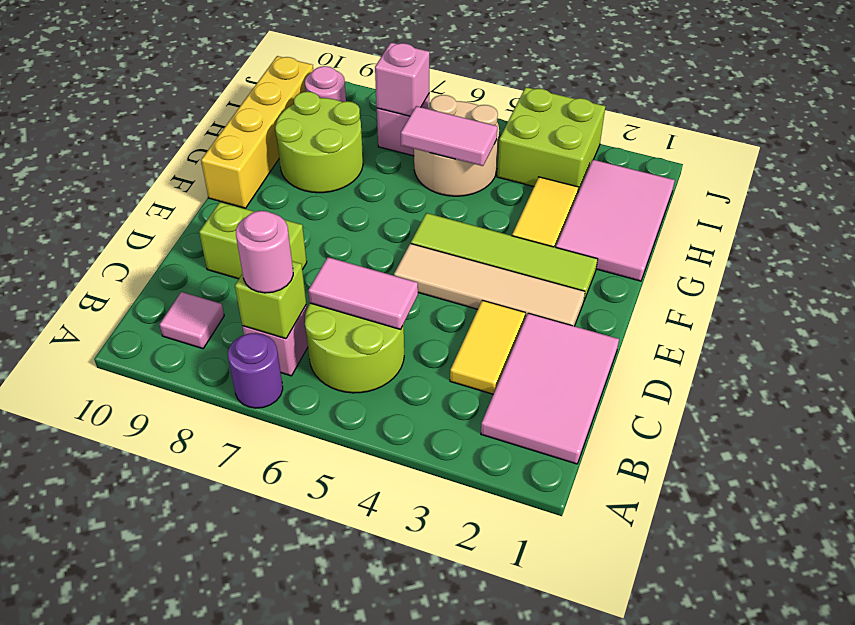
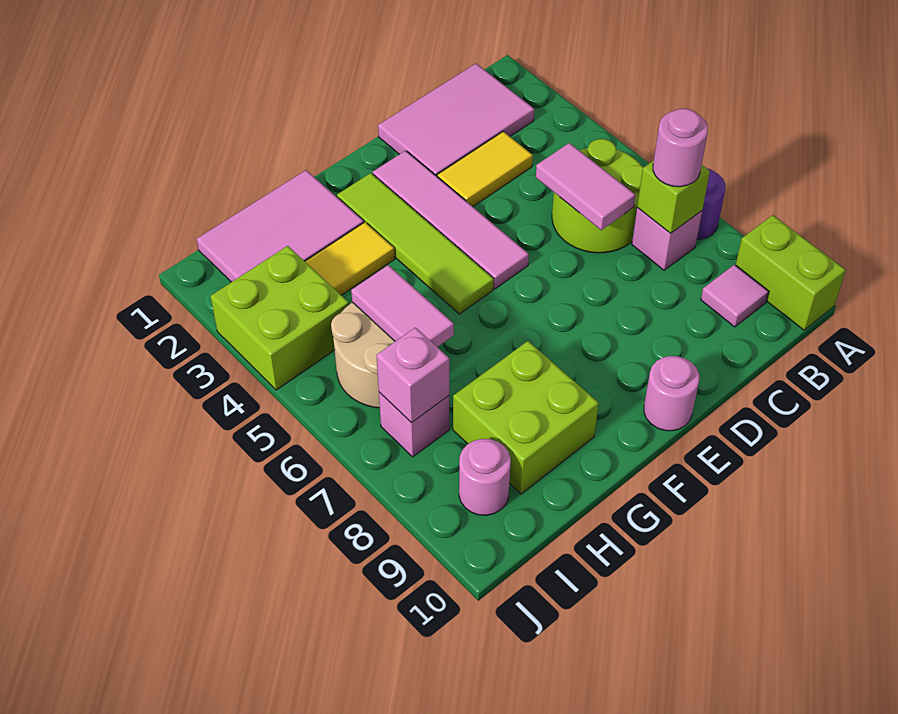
lime brick D8:D9 level 1 -> lime brick A9:A10 level 1
tan tile E2:E5 level 1 -> pink tile E2:E5 level 1
none -> pink round brick E10 level 1
yellow brick F10:I10 level 1 -> none
lime round brick G8:H9 level 1 -> lime brick G8:H9 level 1

